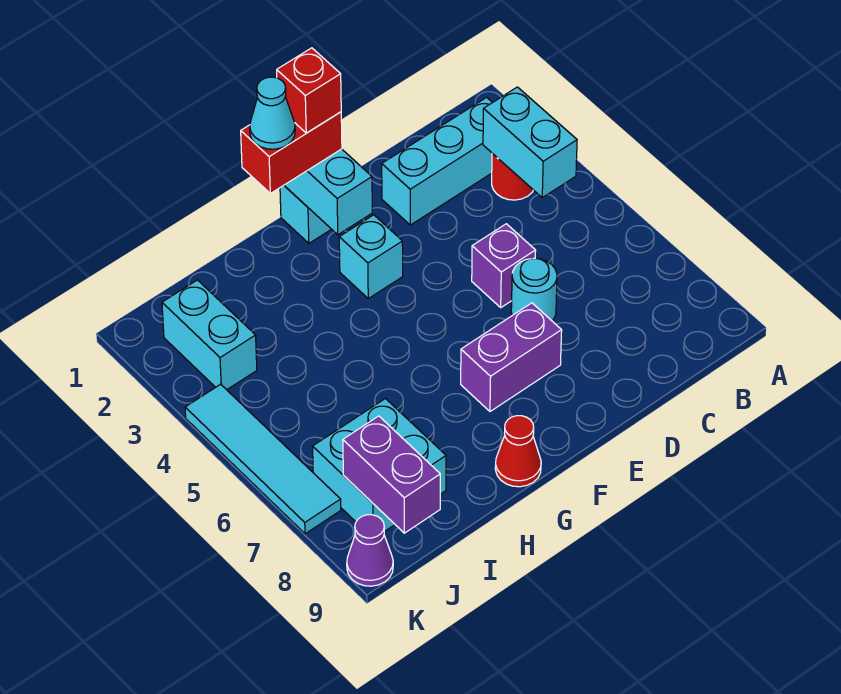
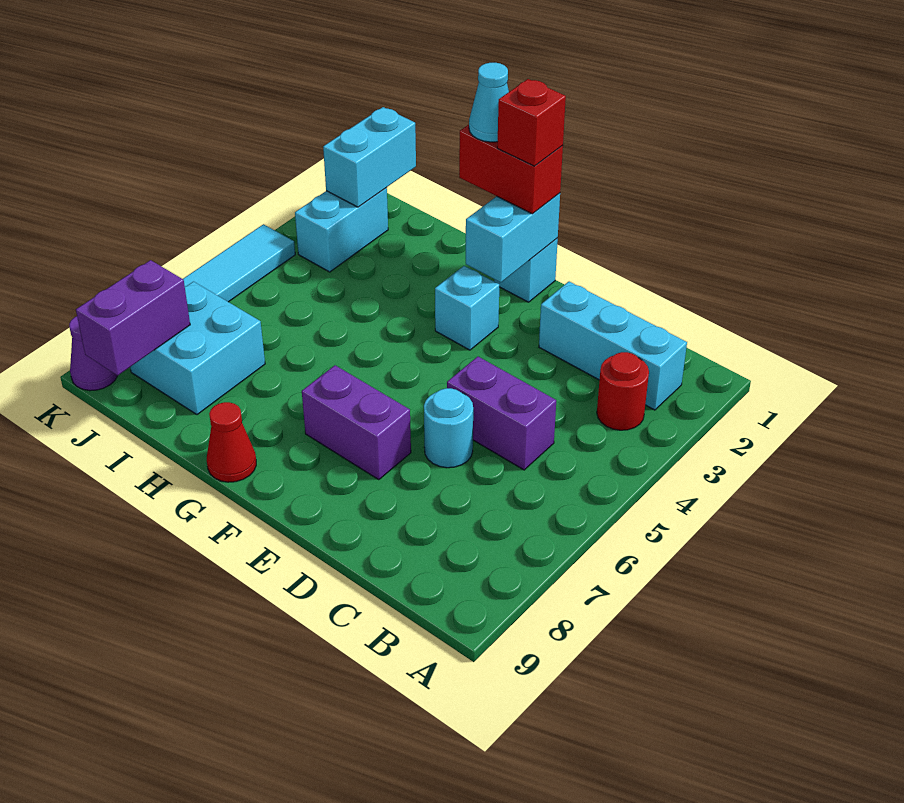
cyan brick B3:B4 level 2 -> cyan brick J1:J2 level 2
purple brick D5 level 1 -> purple brick C5:D5 level 1

